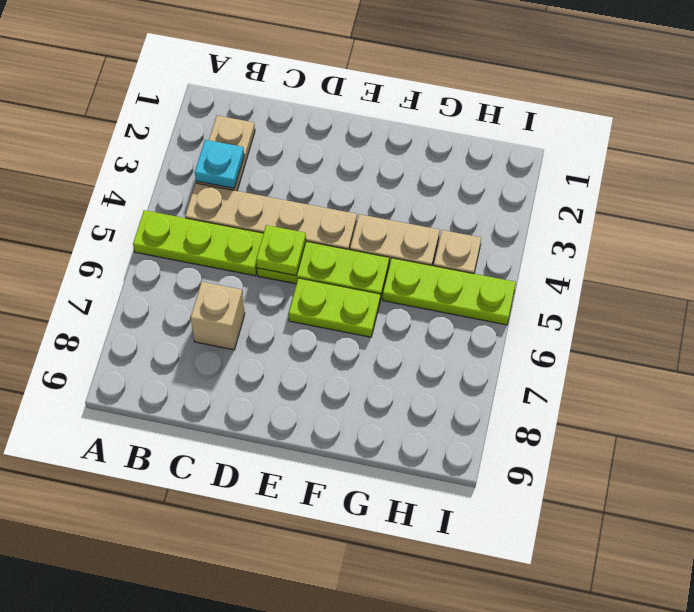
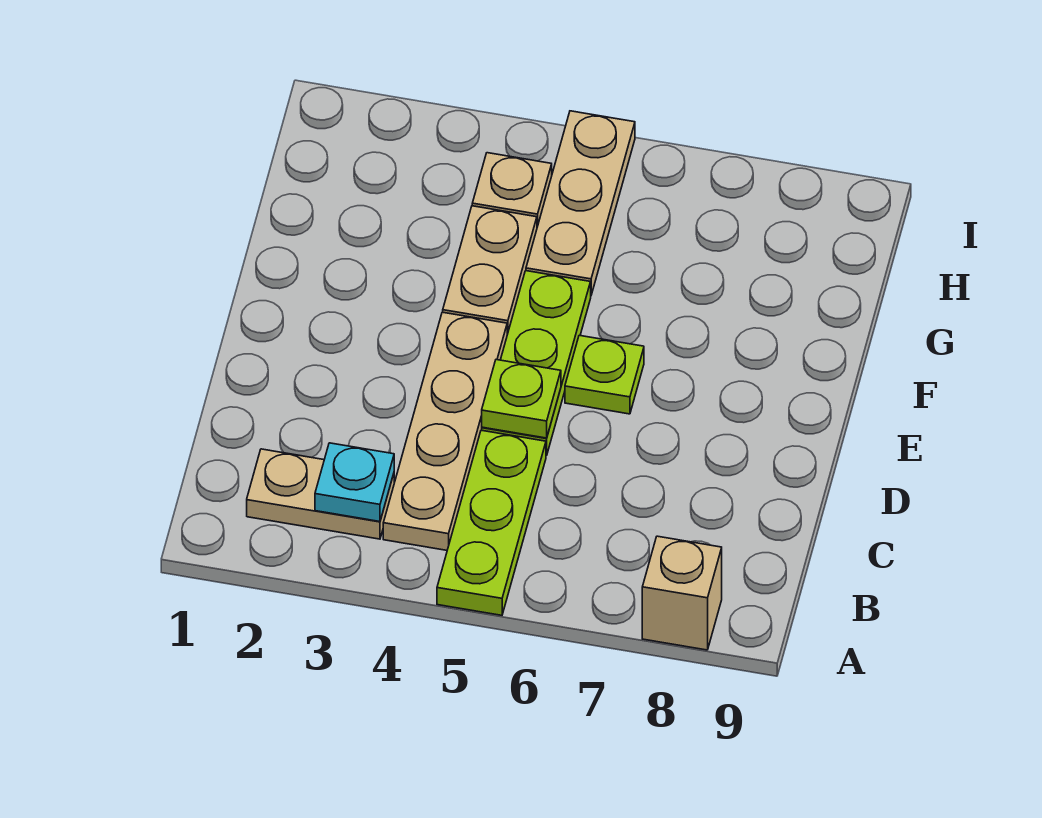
tan brick C7 level 1 -> tan brick A8 level 1
lime plate E6:F6 level 1 -> lime plate E6 level 1
lime plate G5:I5 level 1 -> tan plate G5:I5 level 1

